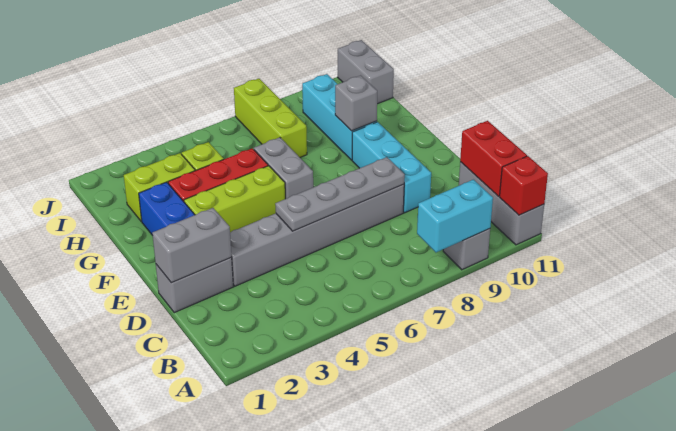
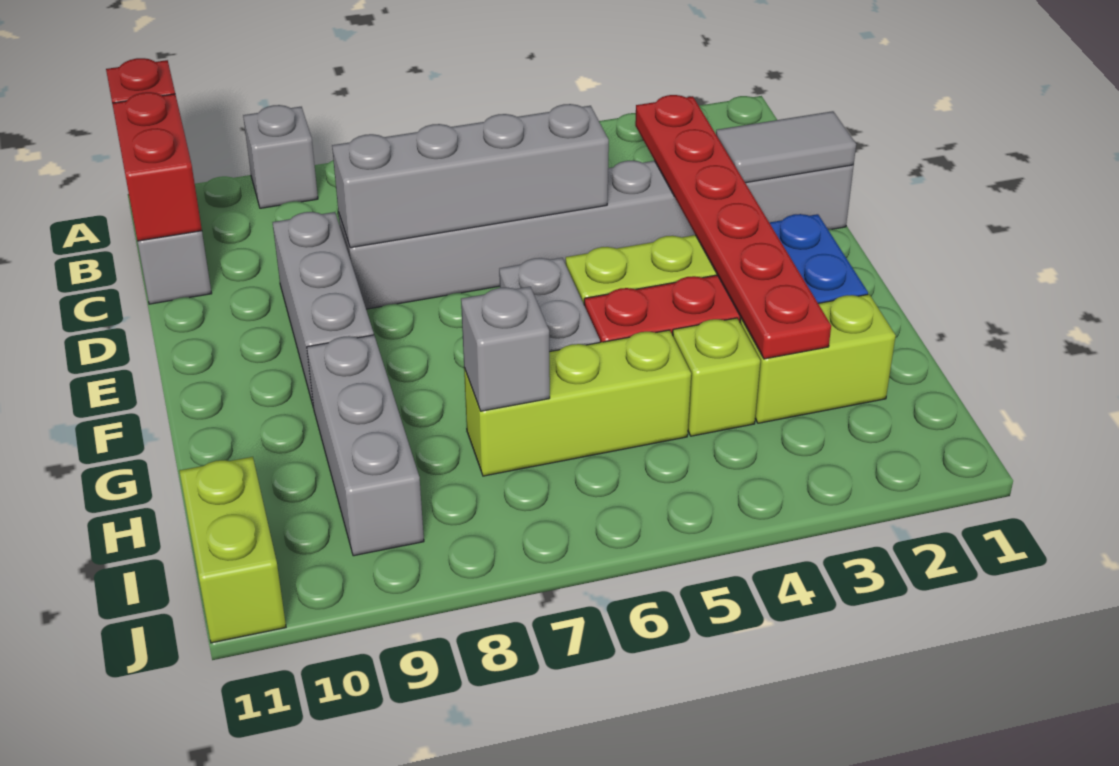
cyan brick A8:A9 level 2 -> none
none -> red plate C3:H3 level 2
grey brick D1:D2 level 2 -> grey tile D1:D2 level 2
grey plate D5:D8 level 2 -> grey brick D5:D8 level 2
cyan brick D9:F9 level 1 -> grey brick D9:F9 level 1
cyan brick G9:I9 level 1 -> grey brick G9:I9 level 1
grey brick G9 level 2 -> grey brick H7 level 2
lime brick H7:J7 level 1 -> lime brick H5:H7 level 1
grey brick I11:J11 level 1 -> lime brick I11:J11 level 1

